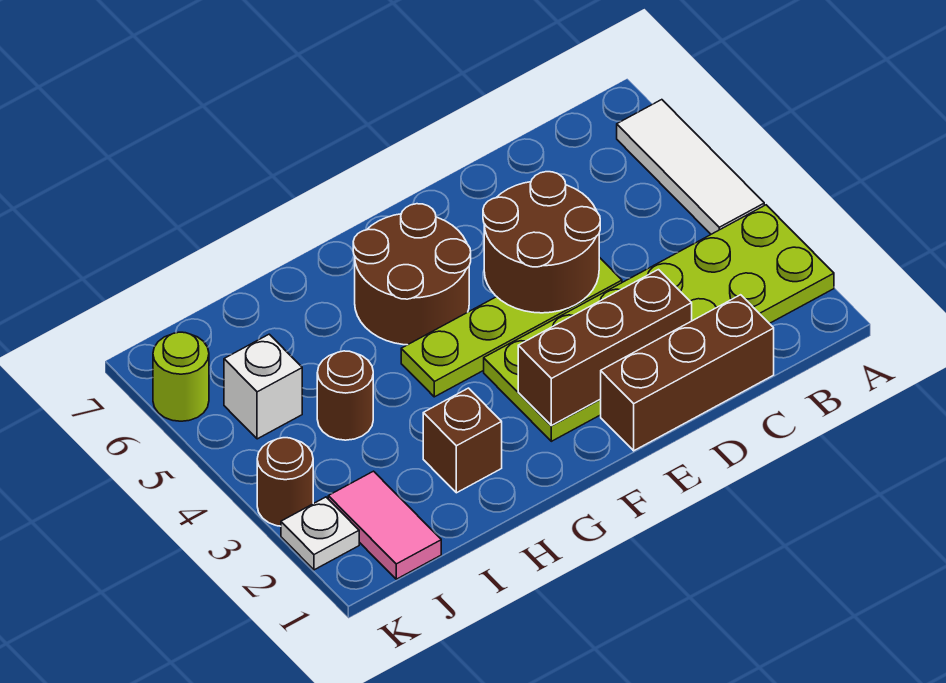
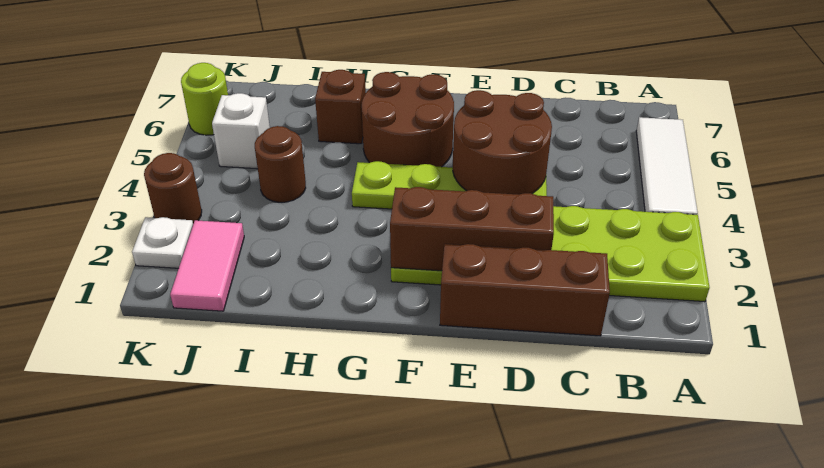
brown brick H2 level 1 -> brown brick H6 level 1

